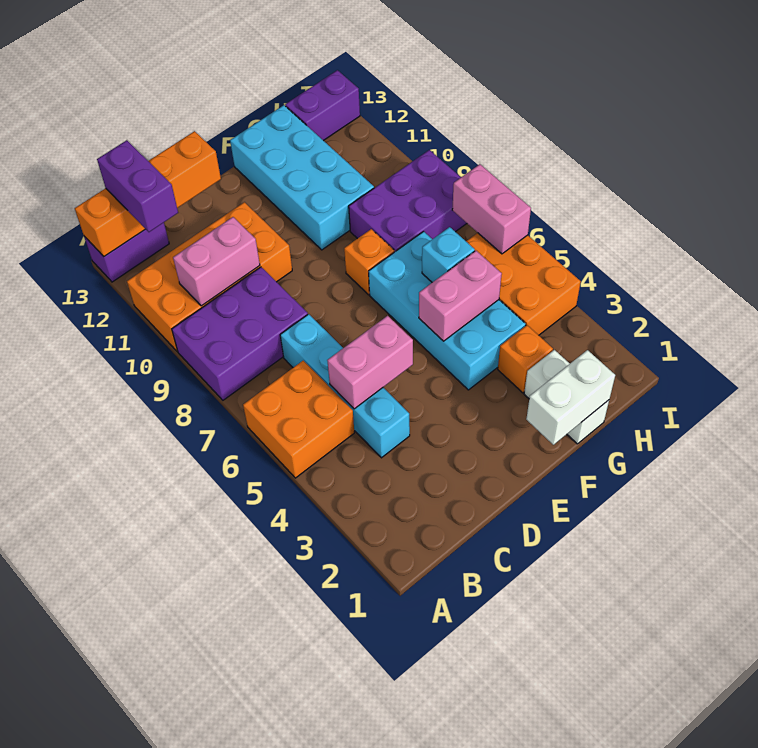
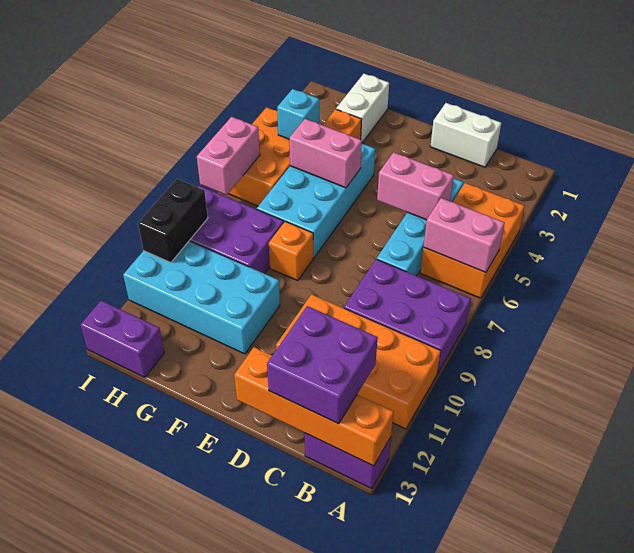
orange brick A5:B6 level 1 -> orange brick A4:B6 level 1
pink brick B10:C10 level 2 -> pink brick A6:B6 level 2
purple brick B12:B13 level 3 -> purple brick B12:C13 level 3
white brick F1:G1 level 2 -> white brick C1:D1 level 1
cyan brick F10:G13 level 1 -> cyan brick F10:I11 level 1
cyan brick G6 level 2 -> cyan brick H4 level 2
none -> black brick I9:I10 level 2

